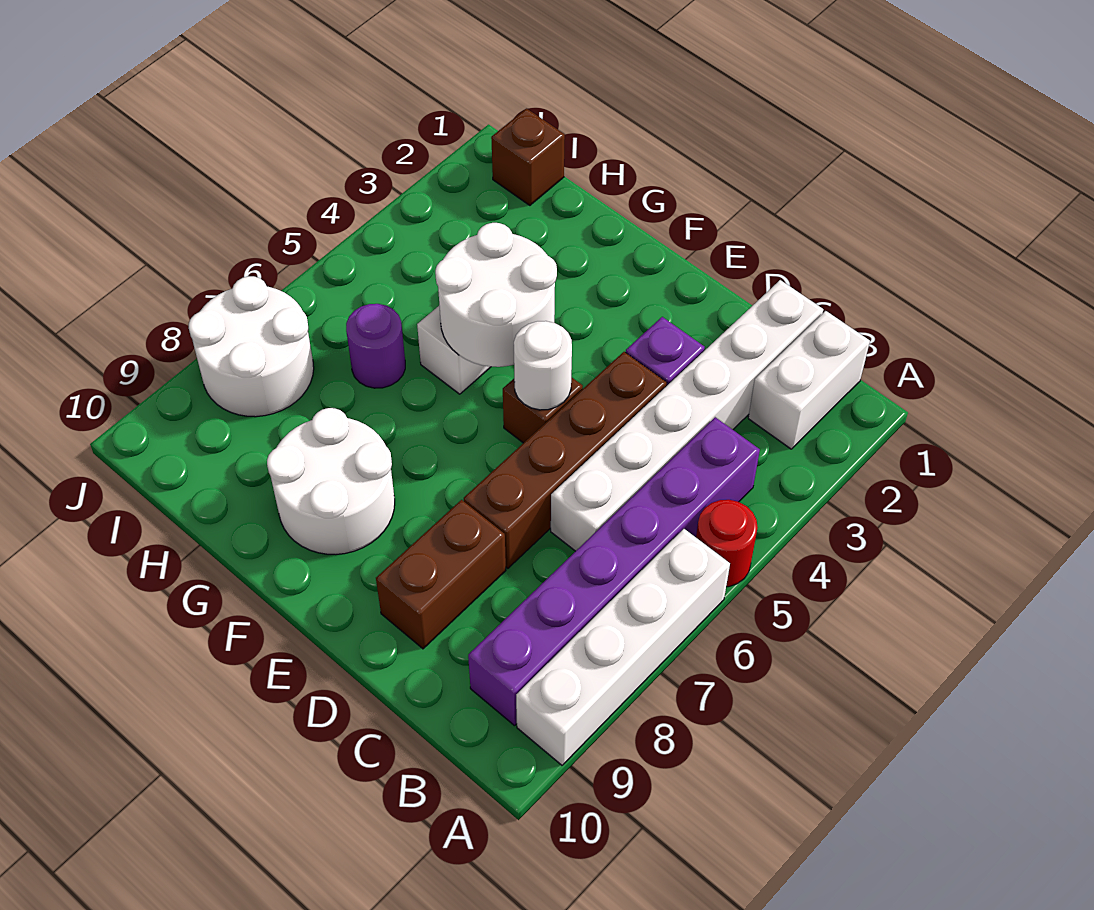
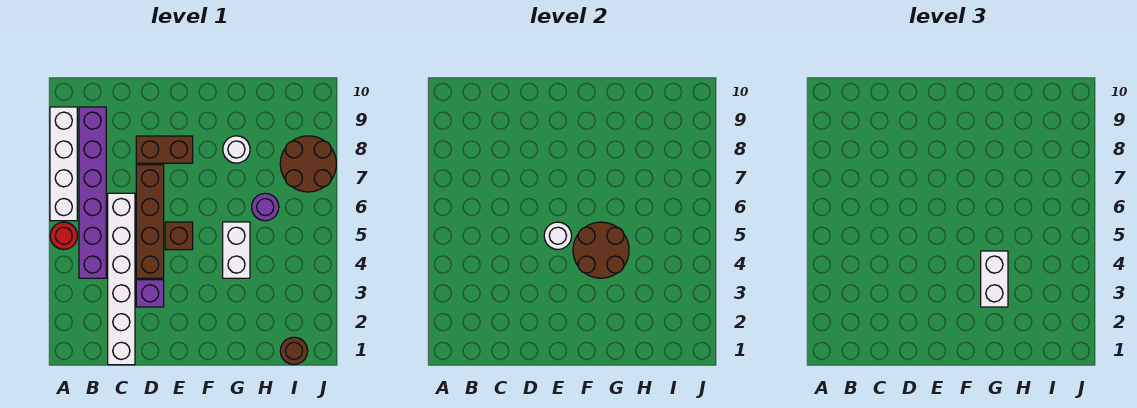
white brick B1:B2 level 1 -> white brick G3:G4 level 3
brown brick D8:D9 level 1 -> brown brick D8:E8 level 1
white round brick F4:G5 level 2 -> brown round brick F4:G5 level 2
white round brick F8:G9 level 1 -> white round brick G8 level 1
brown brick I1 level 1 -> brown round brick I1 level 1
white round brick I7:J8 level 1 -> brown round brick I7:J8 level 1

